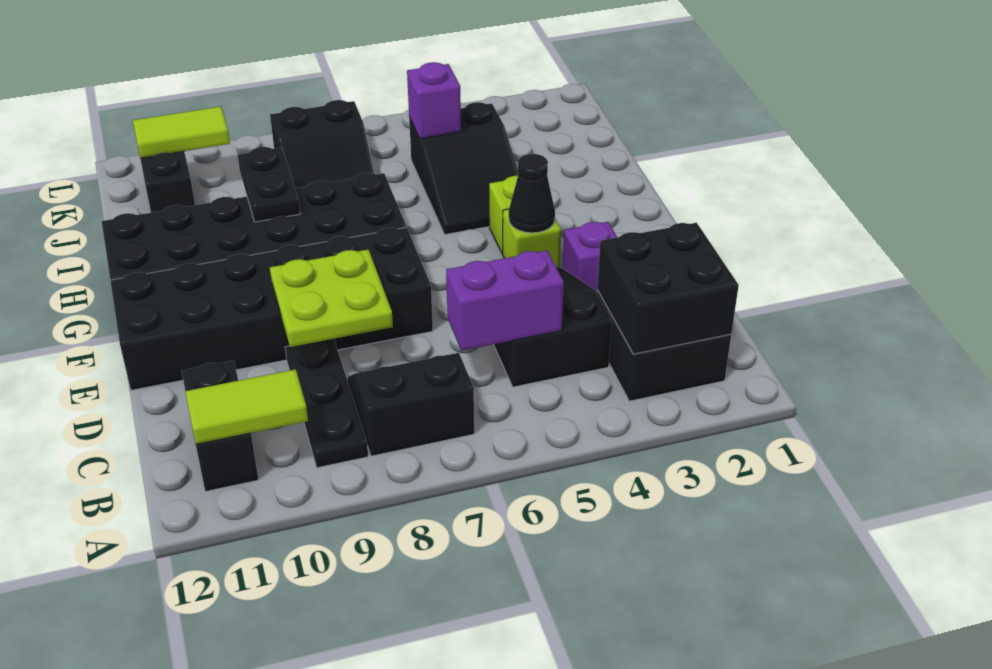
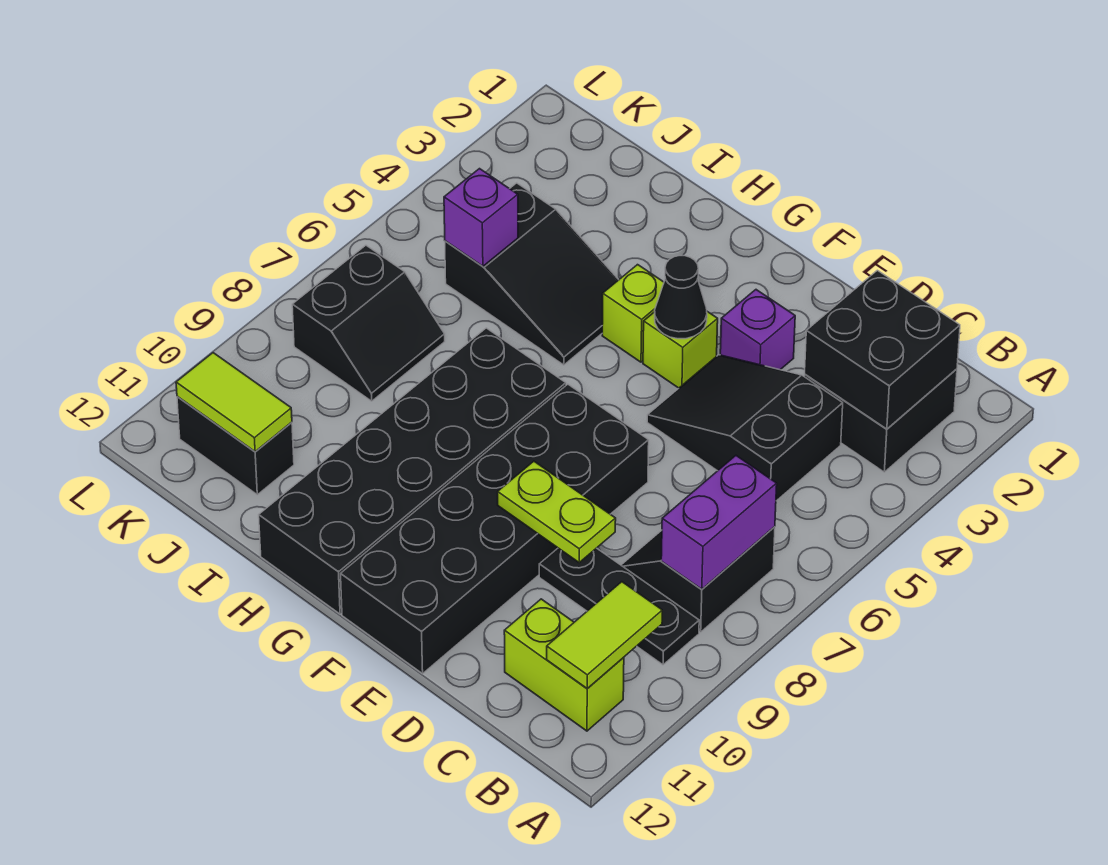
black brick B11:C11 level 1 -> lime brick B11:C11 level 1
purple brick C5:C6 level 2 -> purple brick B7:B8 level 2
lime plate D8:E9 level 2 -> lime plate D9:E9 level 2
black plate H9:I9 level 2 -> none
lime tile K10:K11 level 2 -> lime tile J11:K11 level 2

